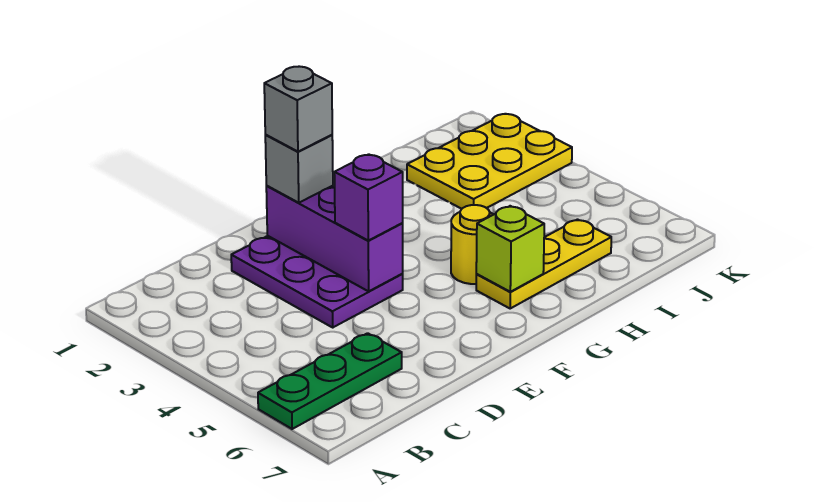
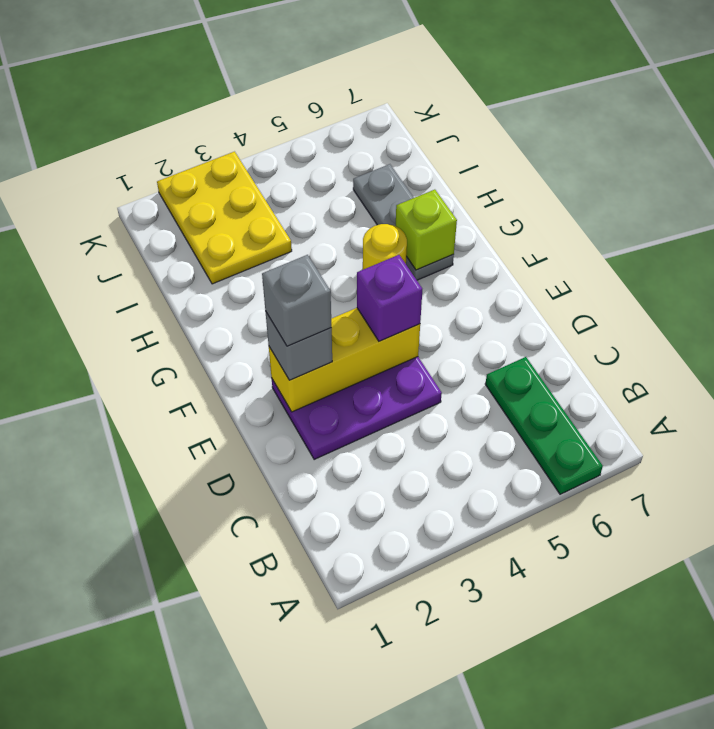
purple brick E2:E4 level 2 -> yellow brick E2:E4 level 2
yellow plate G6:I6 level 1 -> grey plate G6:I6 level 1

